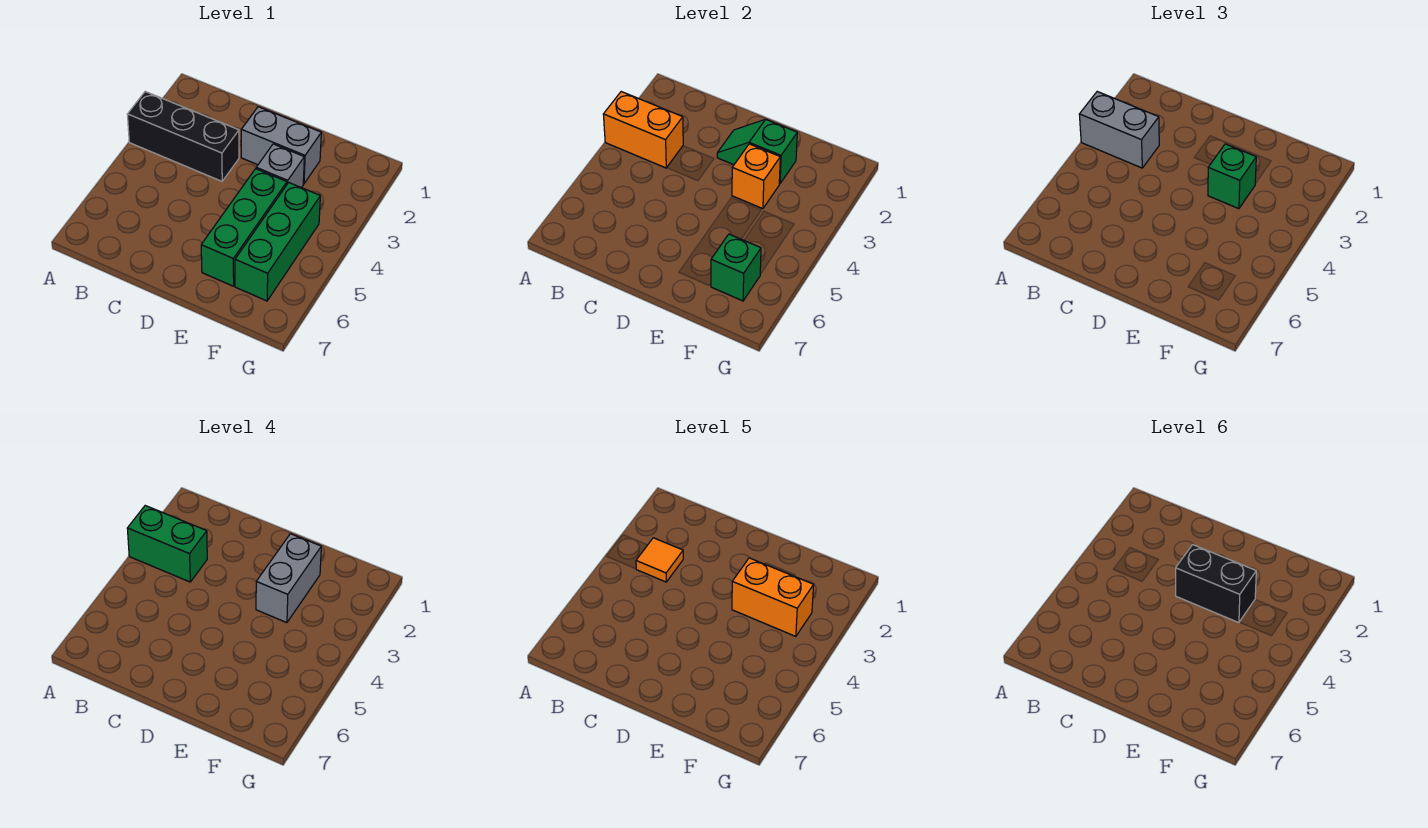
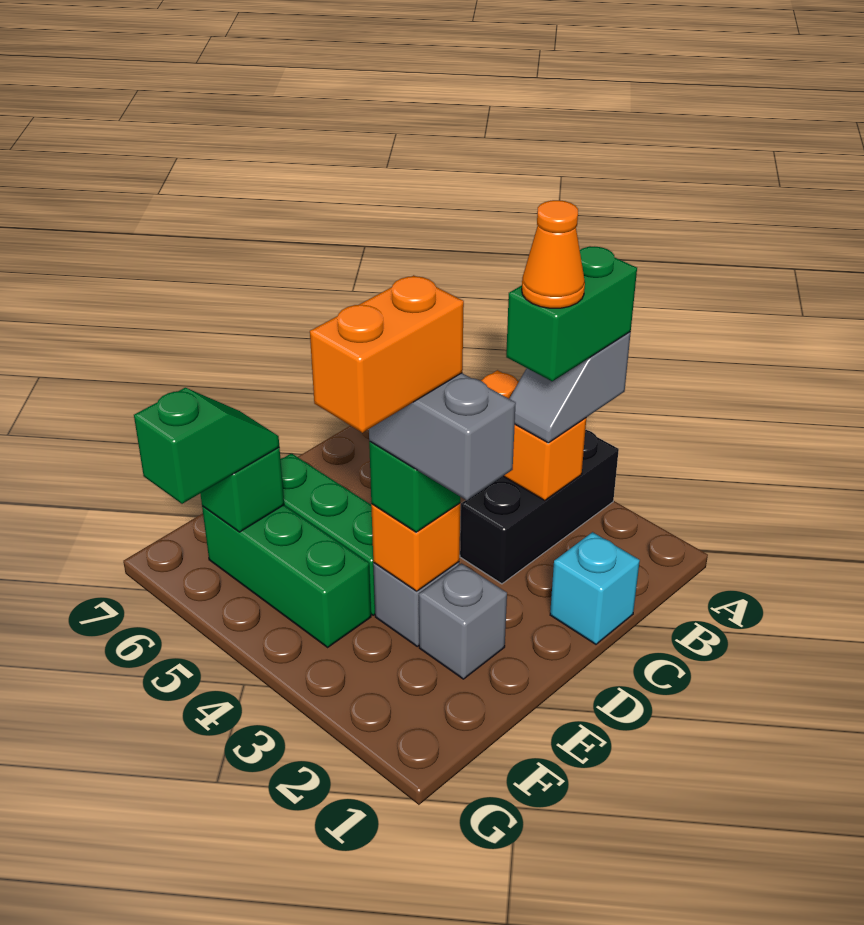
orange brick A3:B3 level 2 -> orange brick B3:B4 level 2
grey brick A3:B3 level 3 -> grey slope A3:B3 level 3 top A
orange tile B3 level 5 -> orange cone B3 level 5
none -> cyan brick C1 level 1
grey brick D2:E2 level 1 -> grey brick E2 level 1
green slope D2:E2 level 2 top E -> green slope F6:G6 level 3 top G
black brick D3:E3 level 6 -> none

